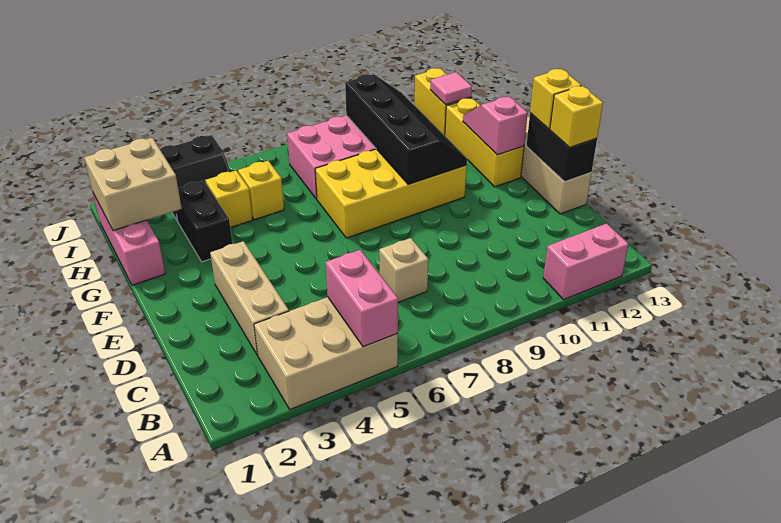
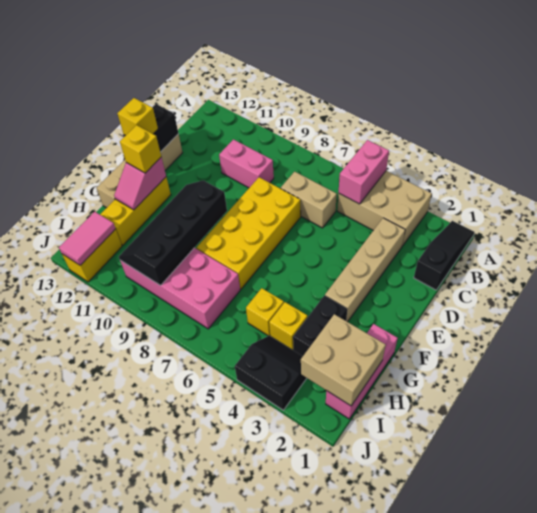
none -> black slope A1:C1 level 1 top C
pink brick A11:A12 level 1 -> pink brick C9:C10 level 1
tan brick C3:E3 level 1 -> tan brick C3:F3 level 1
tan brick C7 level 1 -> tan brick C6:C7 level 1
yellow brick D13 level 3 -> yellow brick F12 level 3
yellow brick F7:G10 level 1 -> yellow brick D7:G8 level 1
pink tile I12 level 2 -> pink tile I12:J12 level 2

